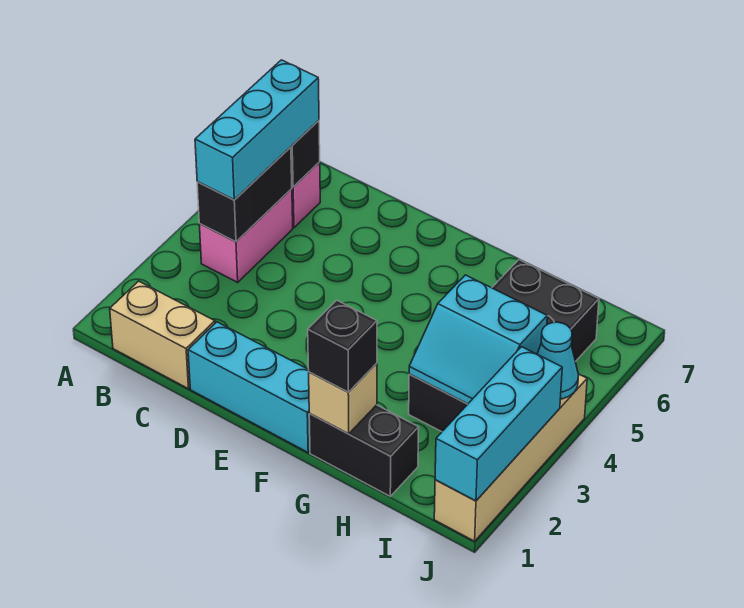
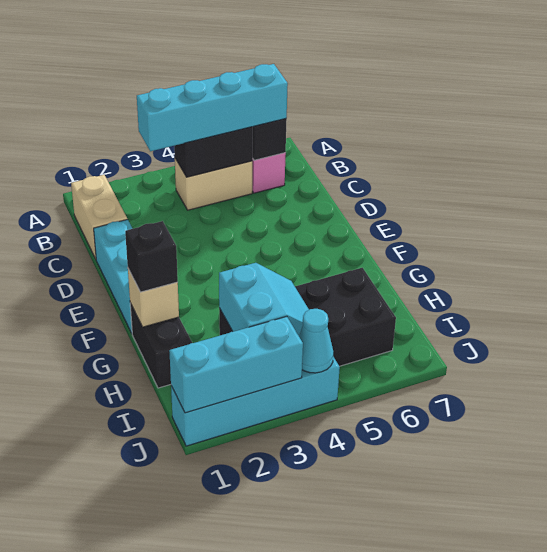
pink brick B4:B5 level 1 -> tan brick B4:B5 level 1
cyan brick B4:B6 level 3 -> cyan brick B3:B6 level 3
cyan slope H3:I4 level 2 top 4 -> cyan slope H3:I4 level 2 top 3
tan brick J1:J4 level 1 -> cyan brick J1:J4 level 1

